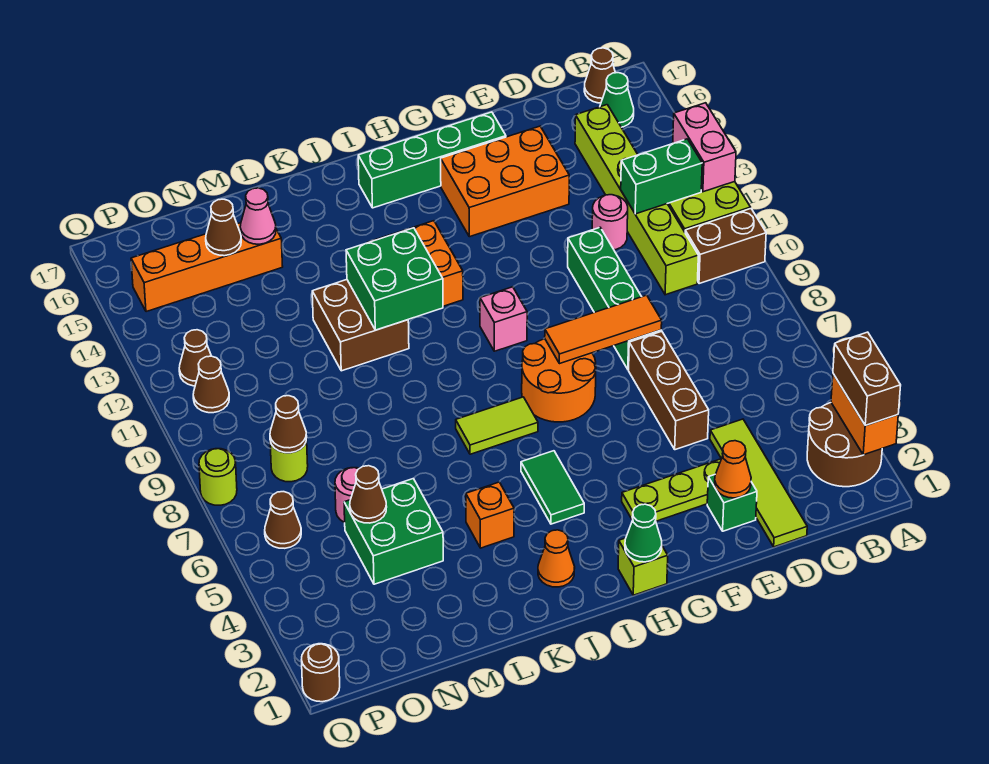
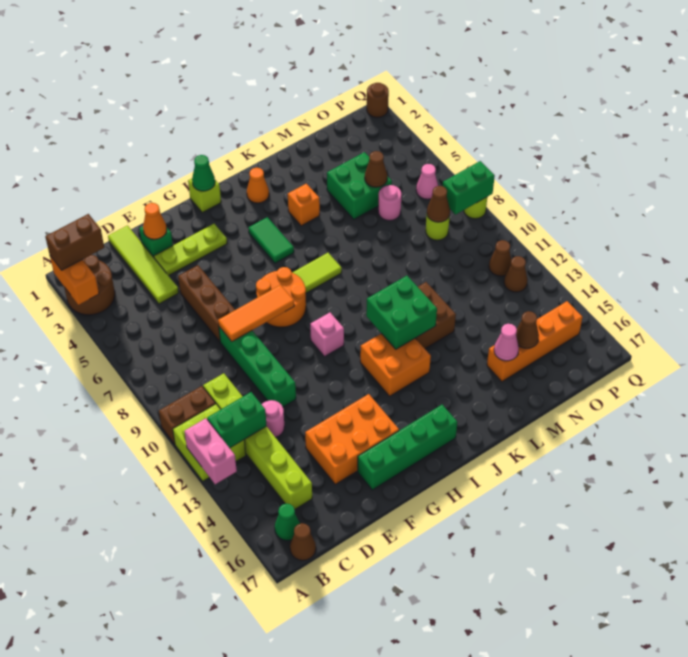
brown brick A2:A3 level 3 -> brown brick A2:B2 level 3
brown cone P6 level 1 -> pink cone P6 level 1
none -> green brick P8:Q8 level 2

